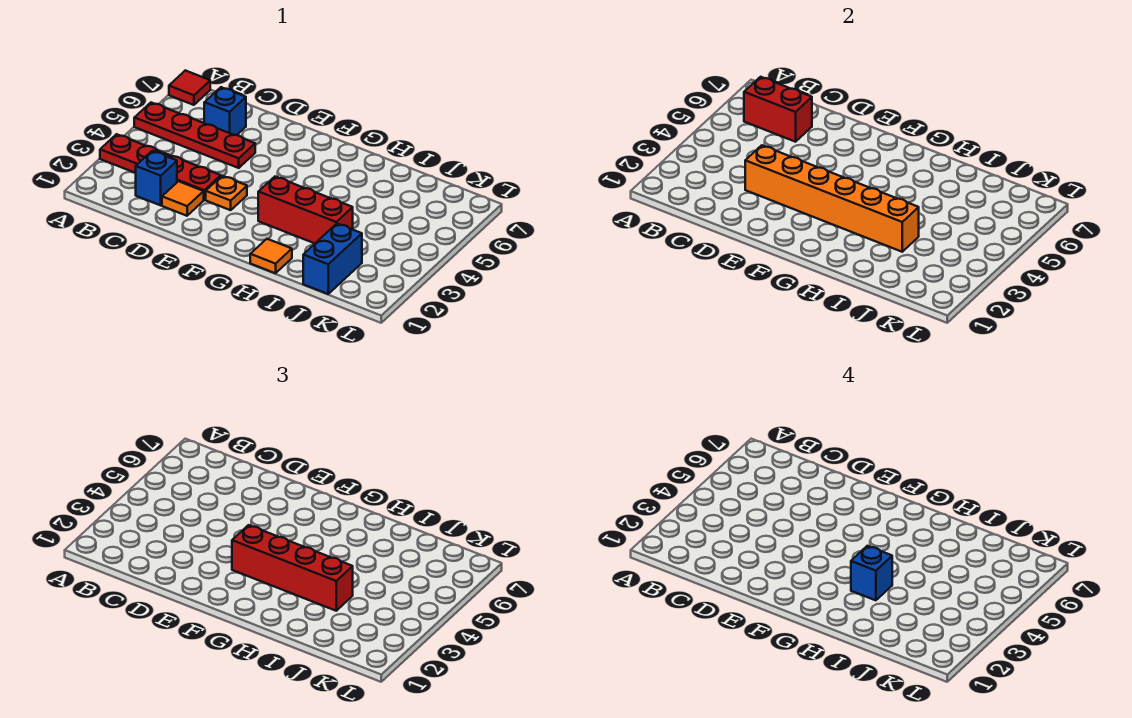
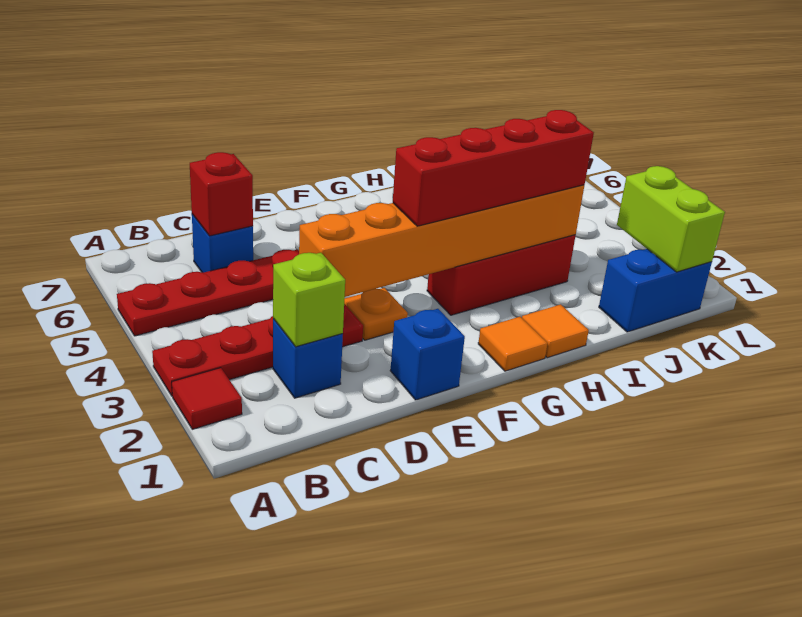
red tile A7 level 1 -> red tile A2 level 1
red brick B6:C6 level 2 -> red brick C6 level 2
none -> lime brick C2 level 2
orange tile D2 level 1 -> orange tile G1 level 1
blue brick H3 level 4 -> blue brick E1 level 1
blue brick J1:J2 level 1 -> blue brick J1:K1 level 1
none -> lime brick K1:K2 level 2

